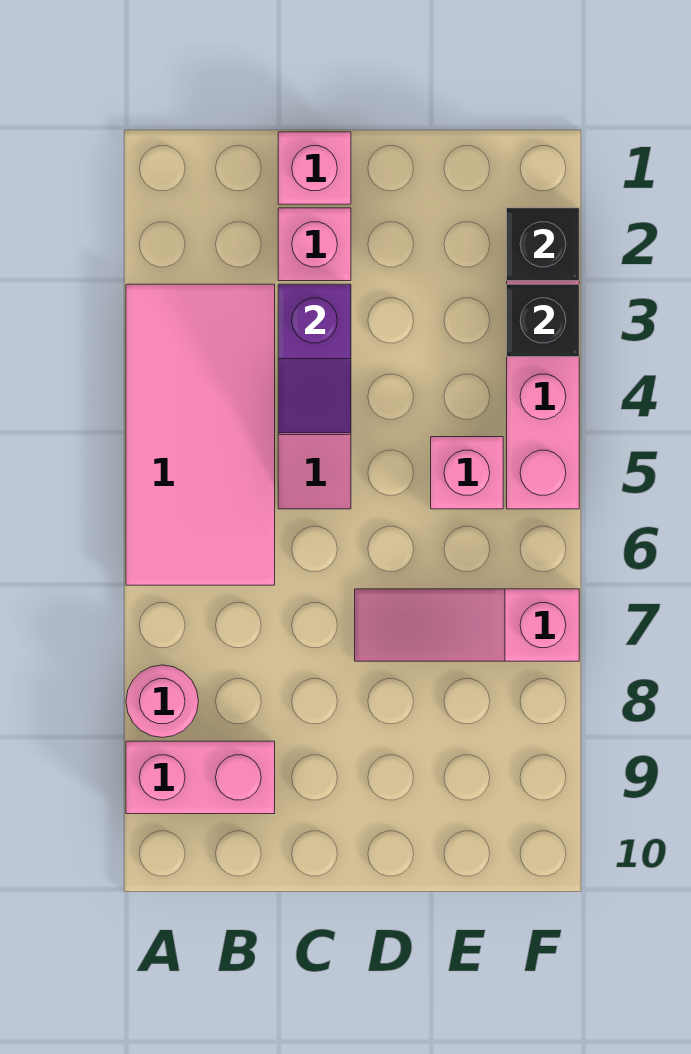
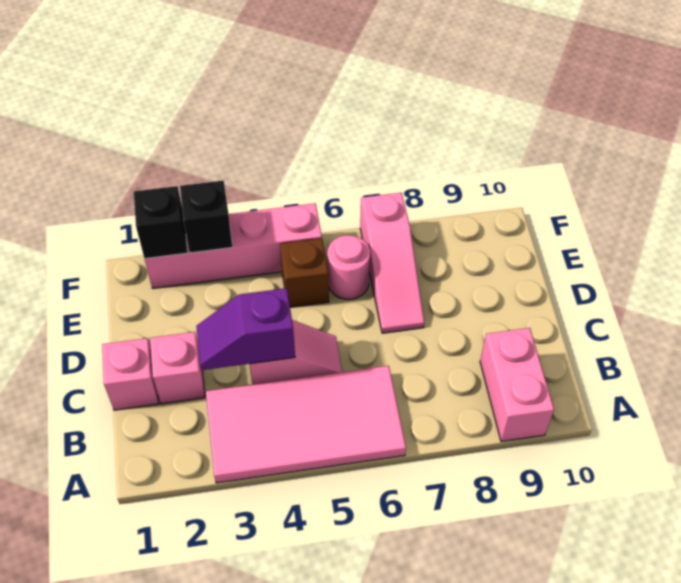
pink round brick A8 level 1 -> pink round brick E6 level 1
purple slope C3:C4 level 2 top 3 -> purple slope C3:C4 level 2 top 4
pink brick E5 level 1 -> brown brick E5 level 1

